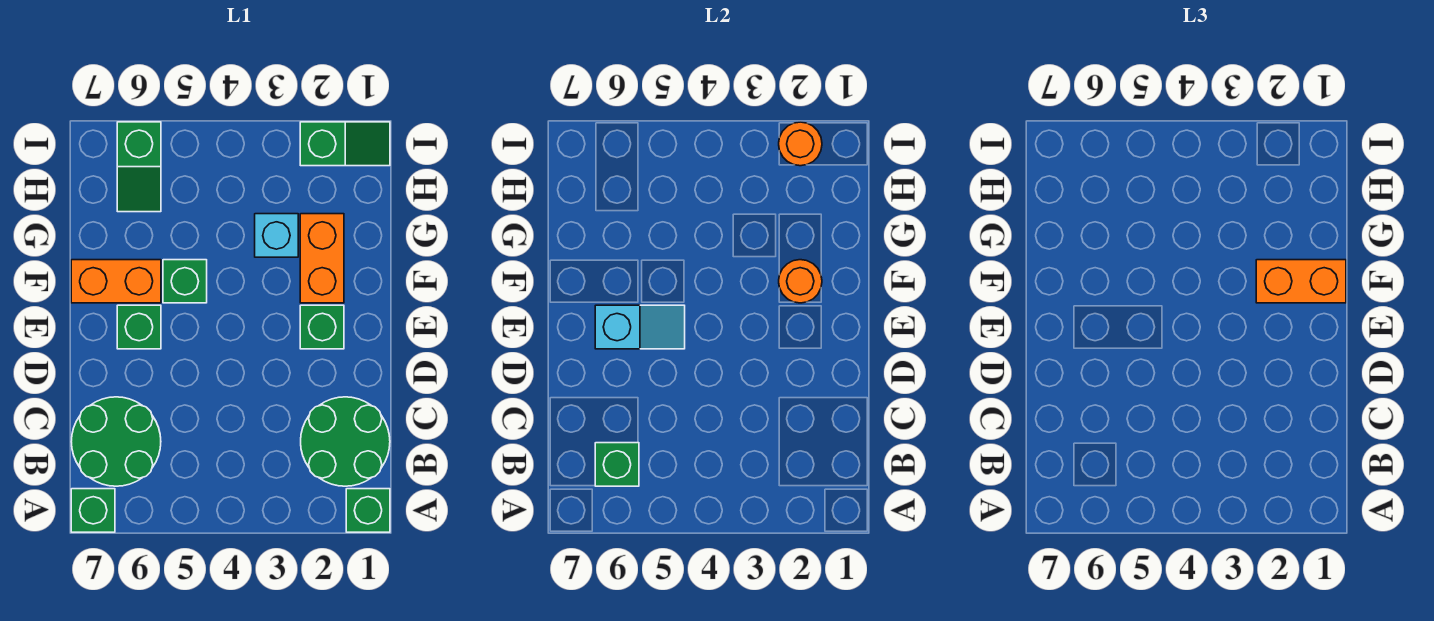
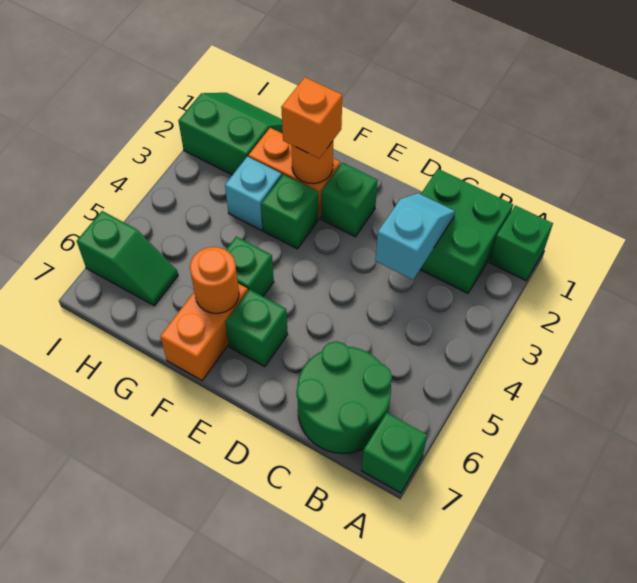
green round brick B1:C2 level 1 -> green brick B1:C2 level 1
green brick B6 level 2 -> green brick F3 level 1
cyan slope E5:E6 level 2 top 6 -> cyan slope C2:C3 level 2 top 3
orange brick F1:F2 level 3 -> orange brick F2 level 3
green slope I1:I2 level 1 top 2 -> green slope H1:I2 level 1 top 2
orange round brick I2 level 2 -> orange round brick F6 level 2

